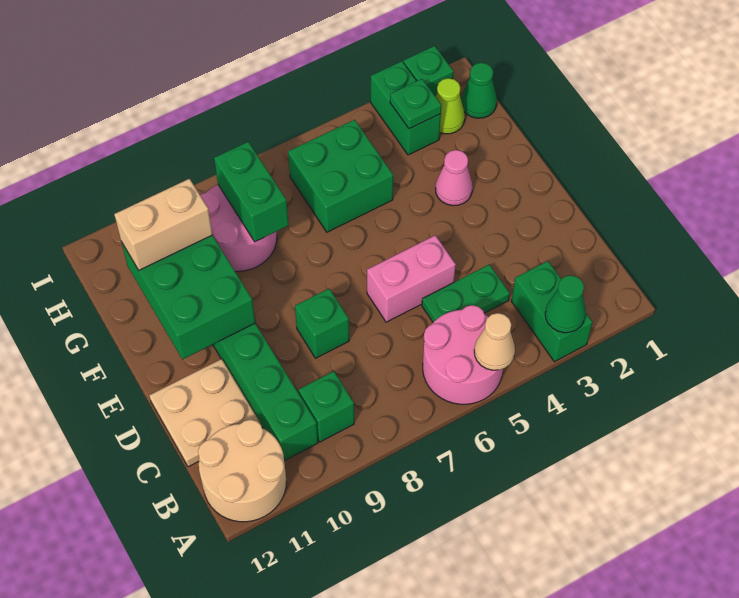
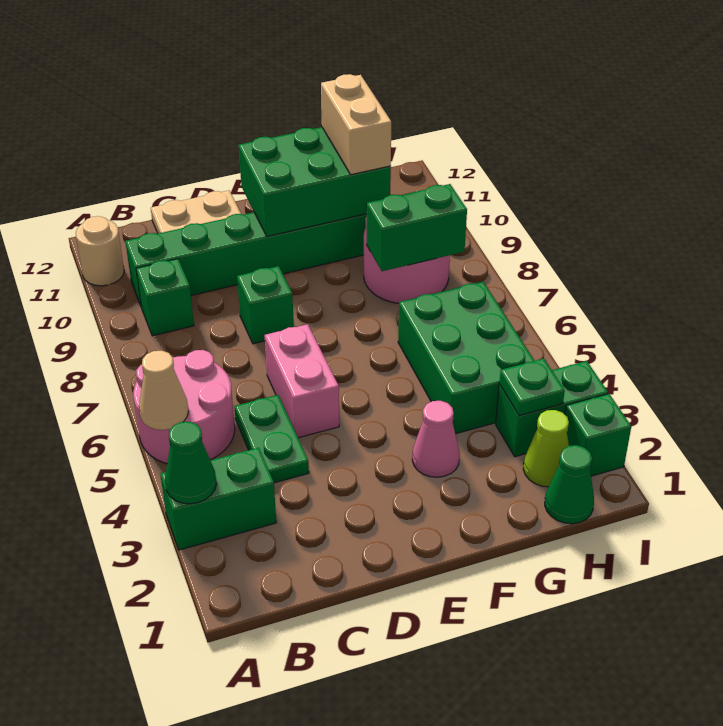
tan round brick A11:B12 level 1 -> tan round brick A11 level 1
green brick G5:H6 level 1 -> green brick G4:H6 level 1

